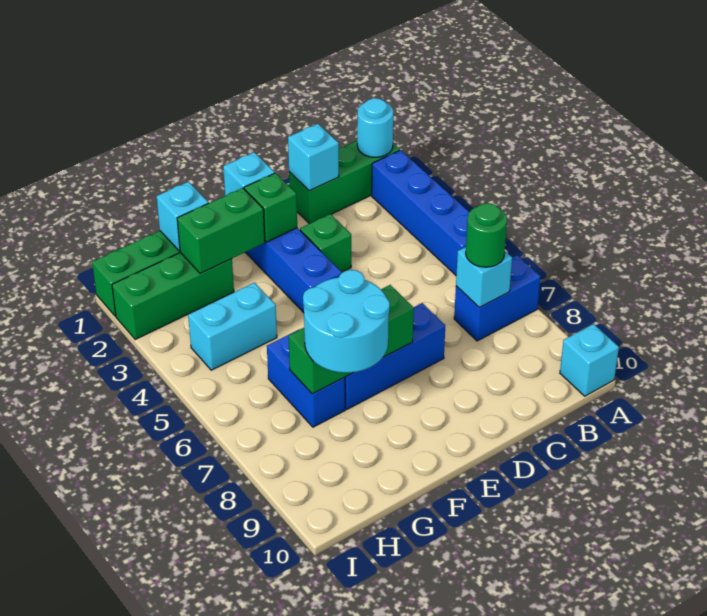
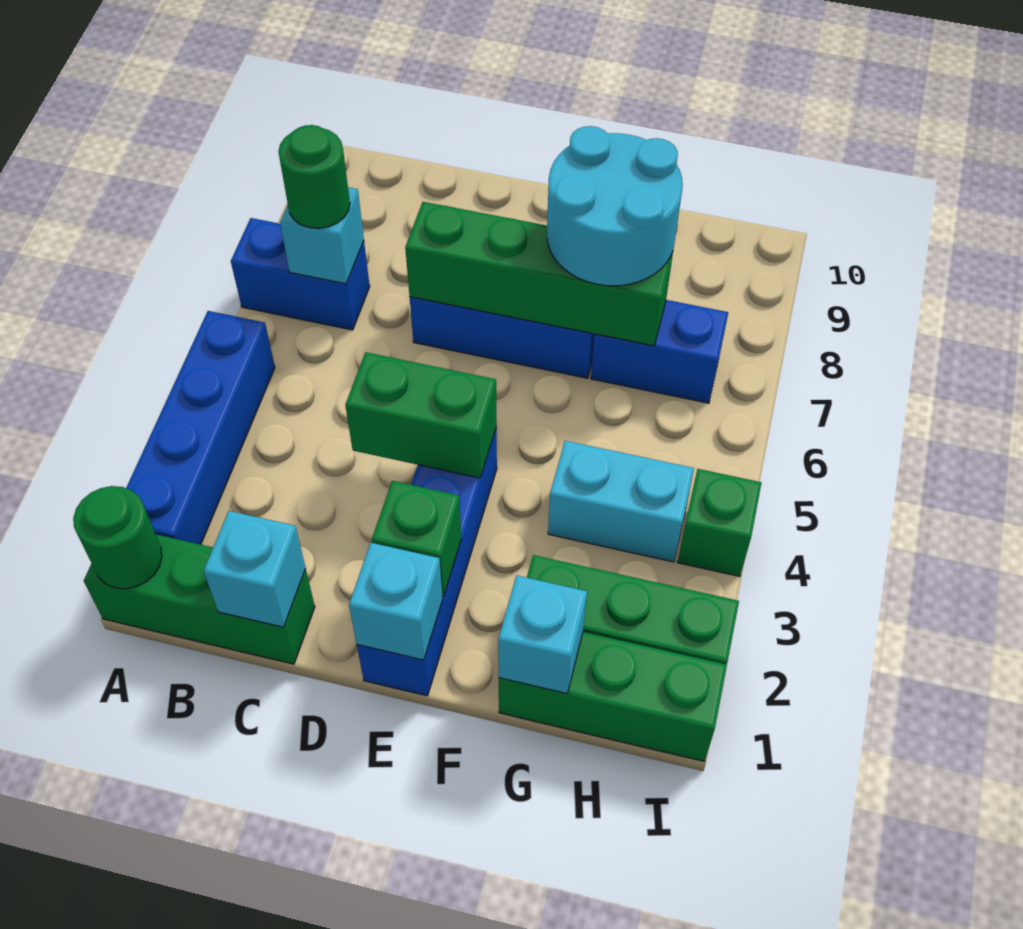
cyan round brick A1 level 2 -> green round brick A1 level 2
cyan brick A10 level 1 -> none
green brick D3 level 1 -> green brick I4 level 1
green brick E7:G7 level 2 -> green brick D7:G7 level 2
green brick F2:G2 level 2 -> green brick D4:E4 level 2
blue brick G6:G7 level 1 -> blue brick G7:H7 level 1

